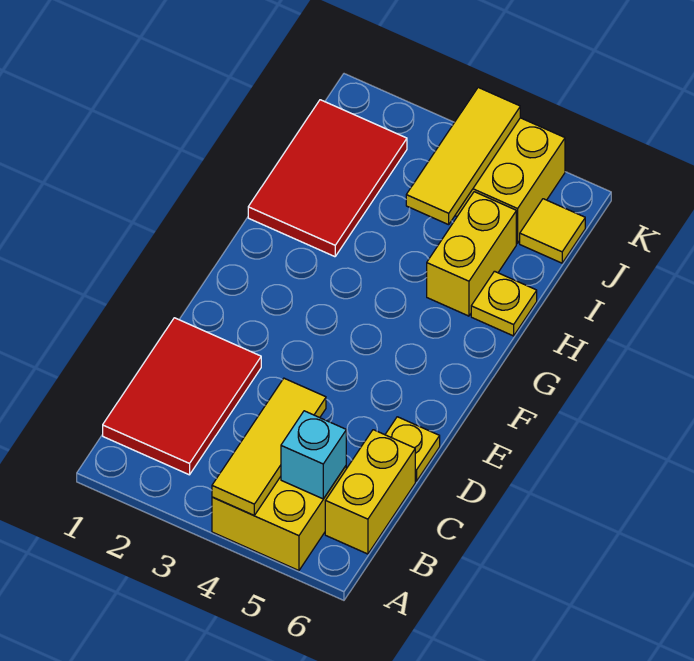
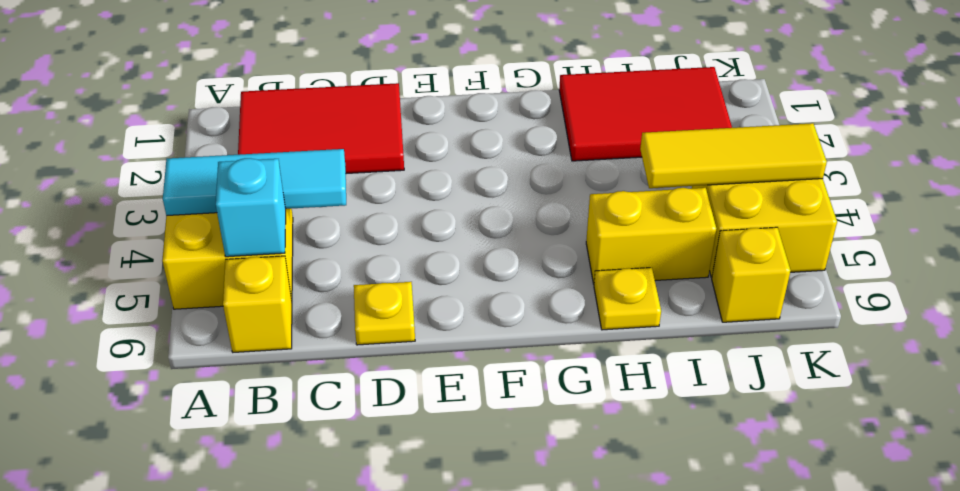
yellow tile A4:C4 level 2 -> cyan tile A4:C4 level 2
yellow brick B6:C6 level 1 -> yellow brick B6 level 1
yellow tile J6 level 1 -> yellow brick J6 level 1

